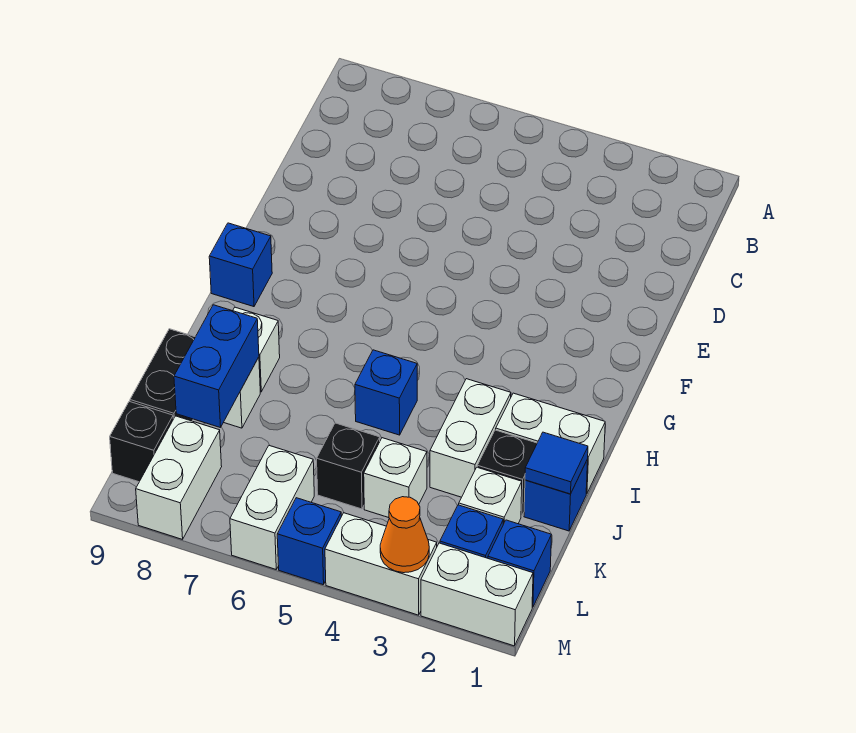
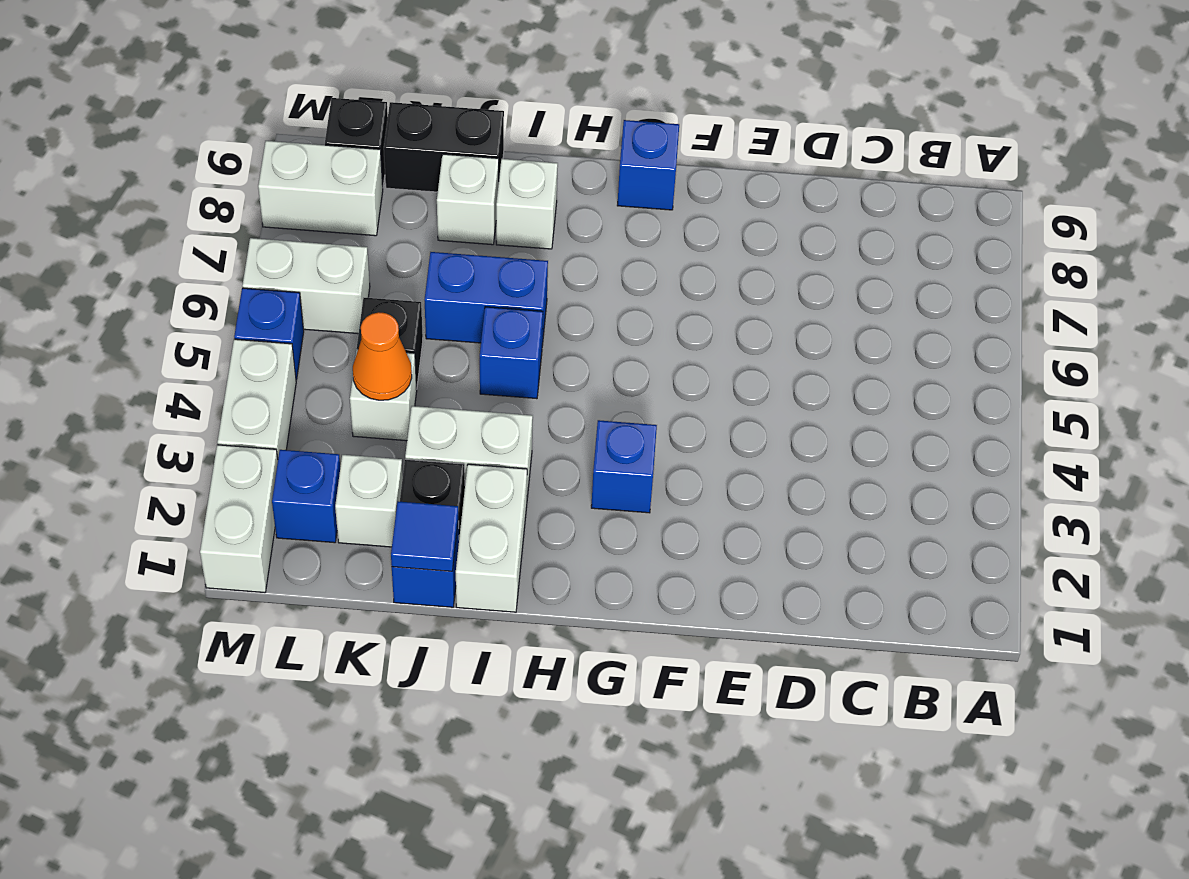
blue brick J8:K8 level 2 -> blue brick I6:J6 level 1
blue brick L1 level 1 -> blue brick G3 level 1
orange cone M3 level 2 -> orange cone K4 level 2

